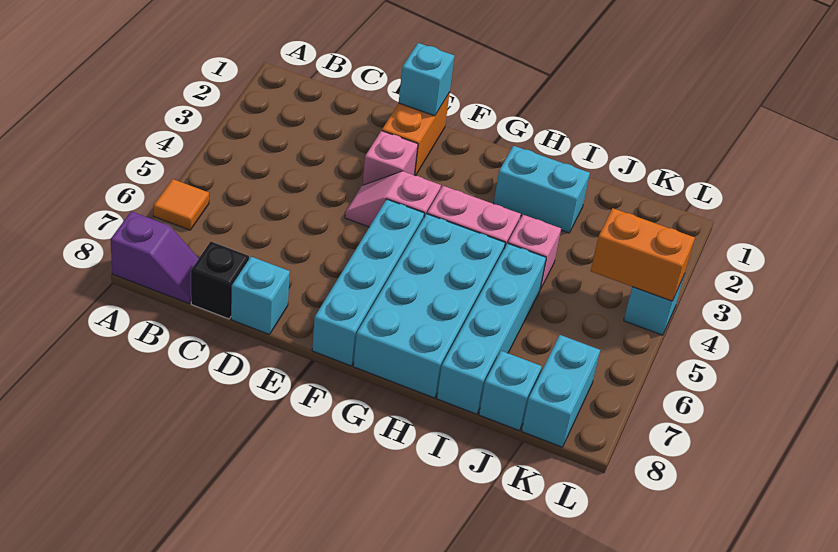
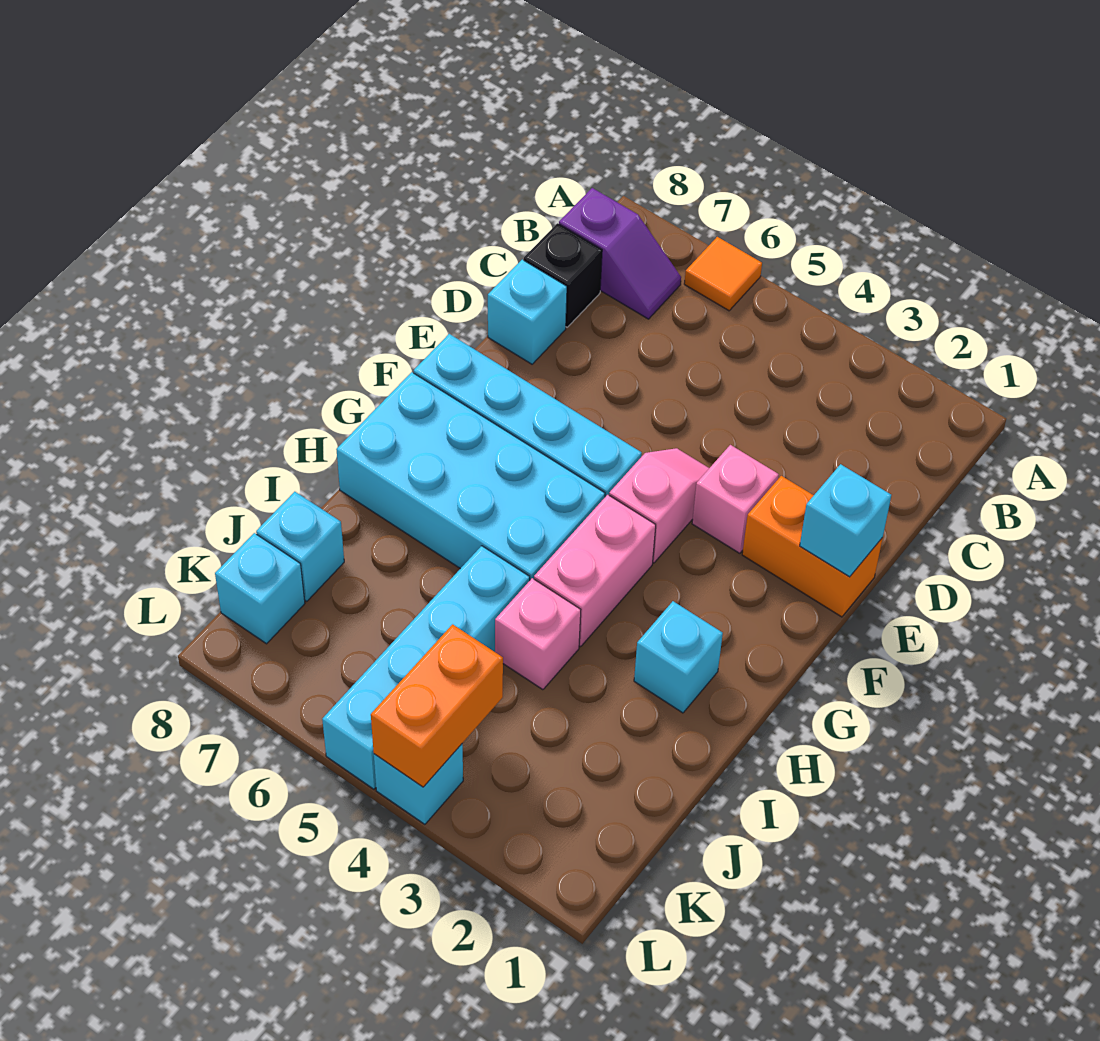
purple slope A8:B8 level 1 top A -> purple slope B7:B8 level 1 top 8
cyan brick H2:I2 level 1 -> cyan brick H2 level 1
cyan brick I5:I8 level 1 -> cyan brick I5:L5 level 1
cyan brick K7:K8 level 1 -> cyan brick K8 level 1

